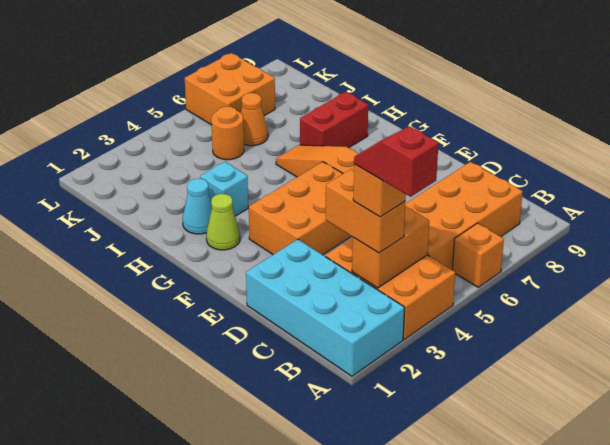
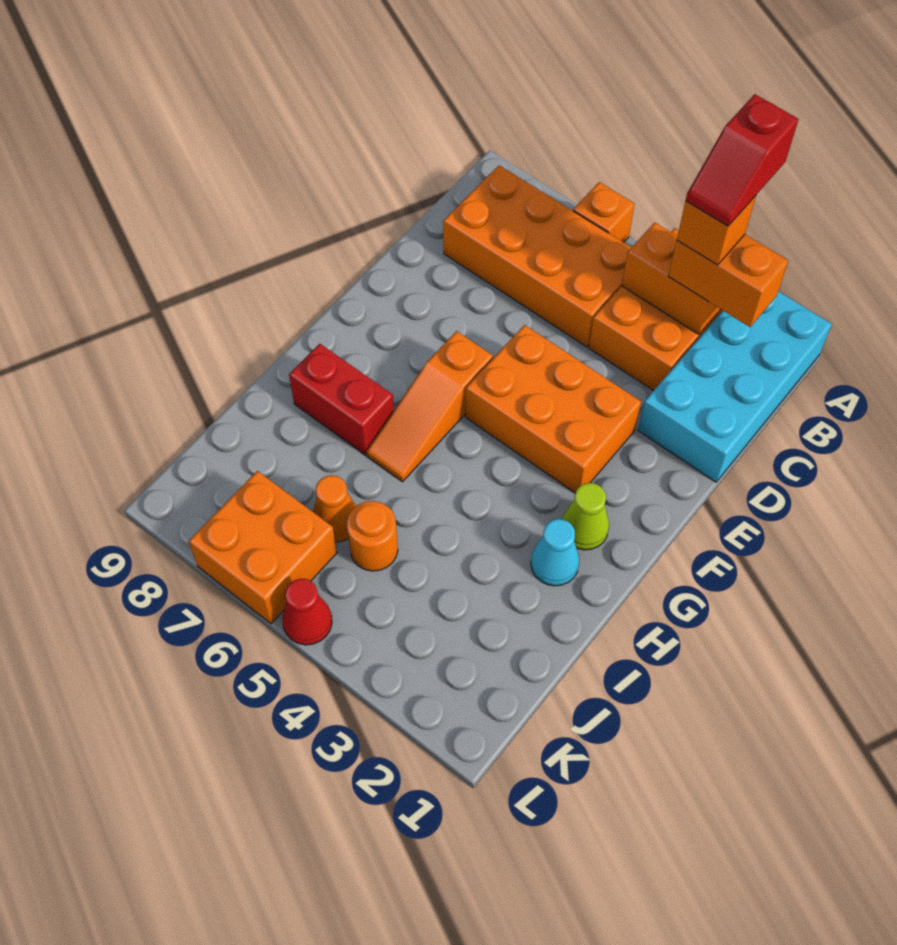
orange brick B3:C3 level 3 -> orange brick B2:B3 level 3
cyan brick H3 level 1 -> none
none -> red cone L5 level 1

